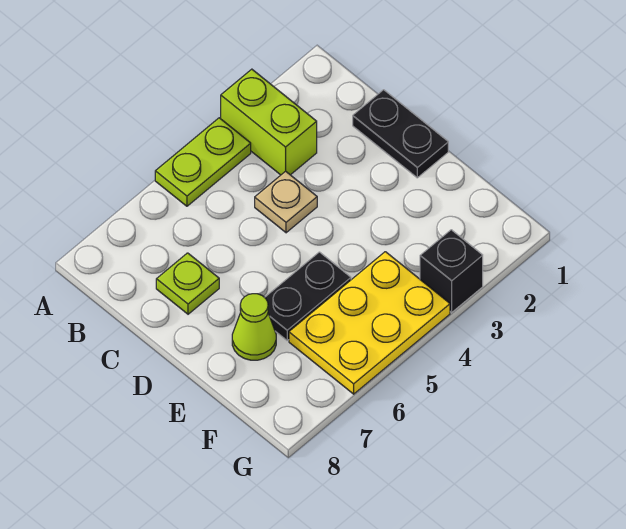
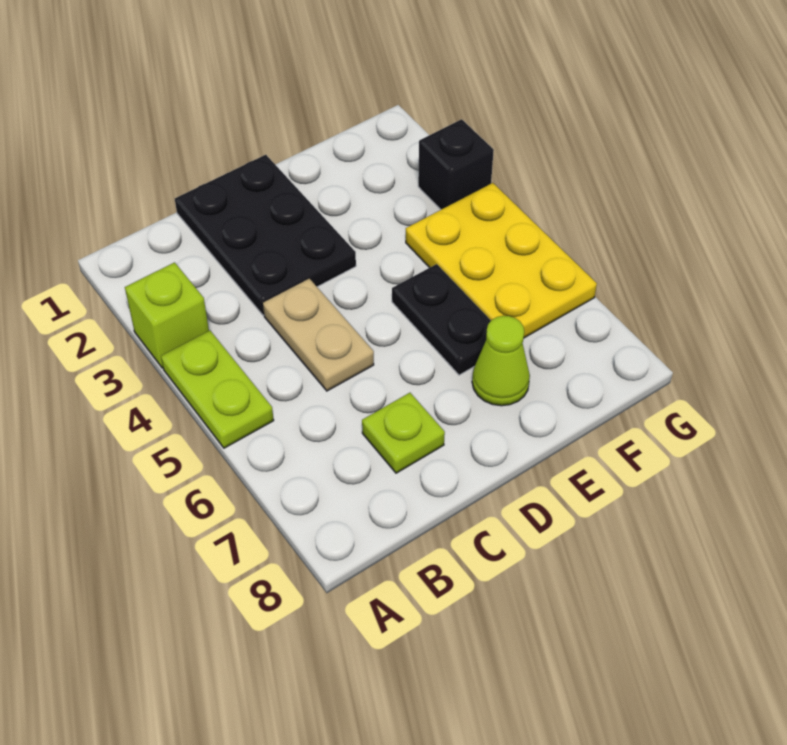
lime brick A3:B3 level 1 -> lime brick A3 level 1
black plate C1:D1 level 1 -> black plate C1:D3 level 1
tan plate C4 level 1 -> tan plate C4:C5 level 1

